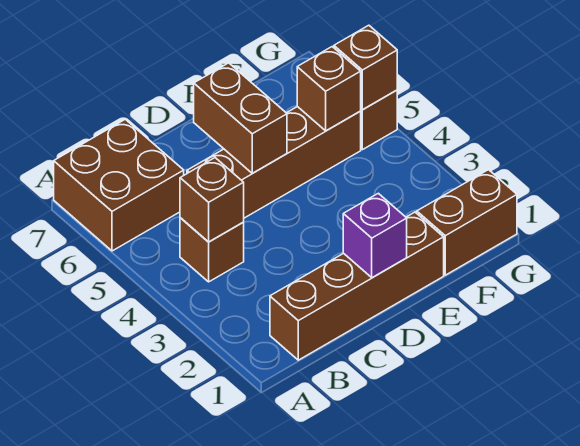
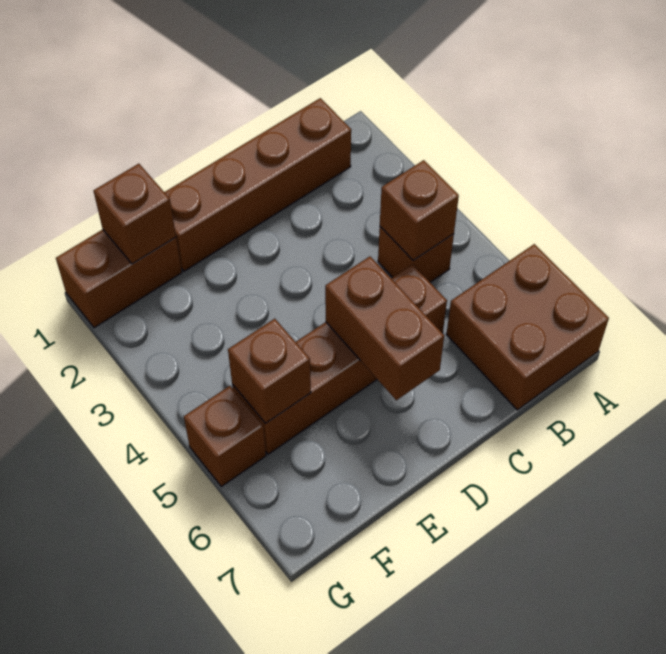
purple brick D1 level 2 -> none
brown brick G5 level 2 -> brown brick F1 level 2

